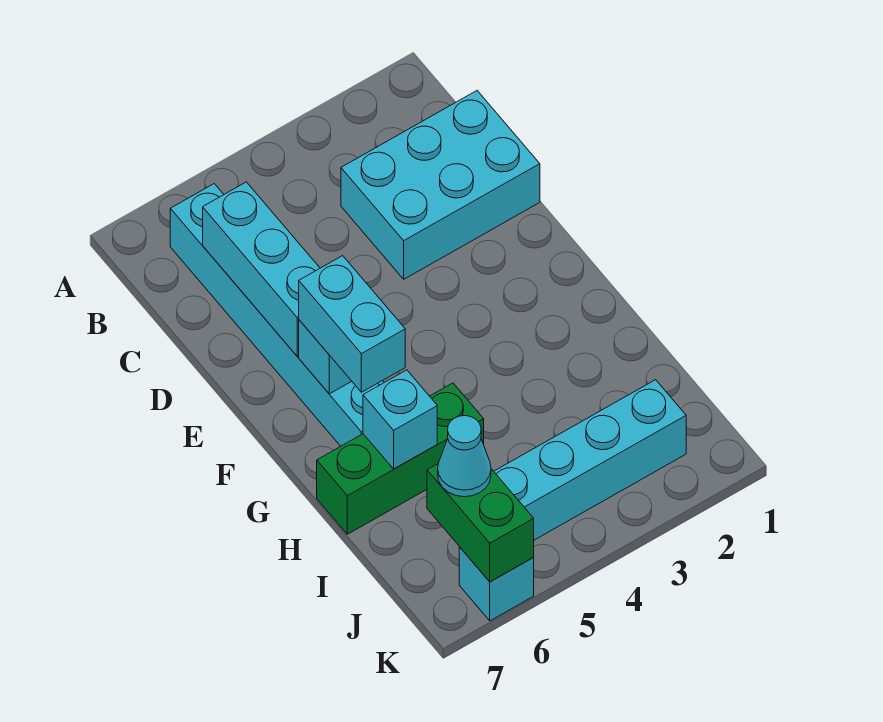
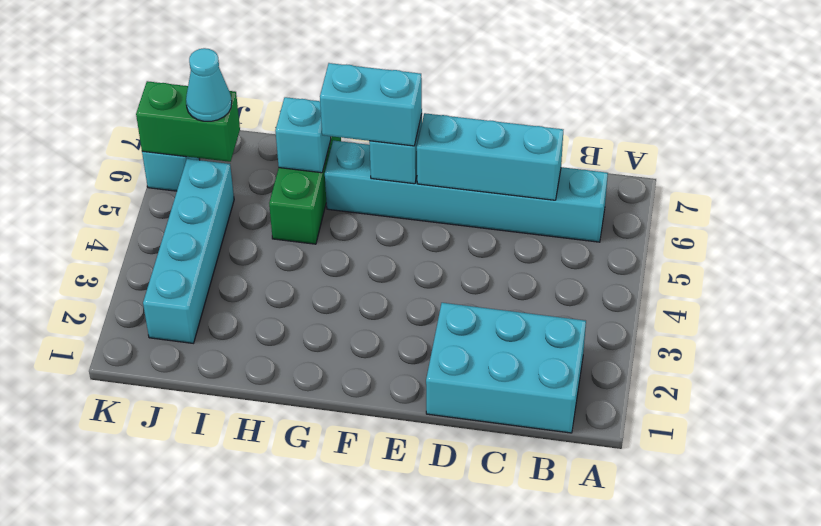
cyan brick C1:D3 level 1 -> cyan brick B1:D2 level 1

